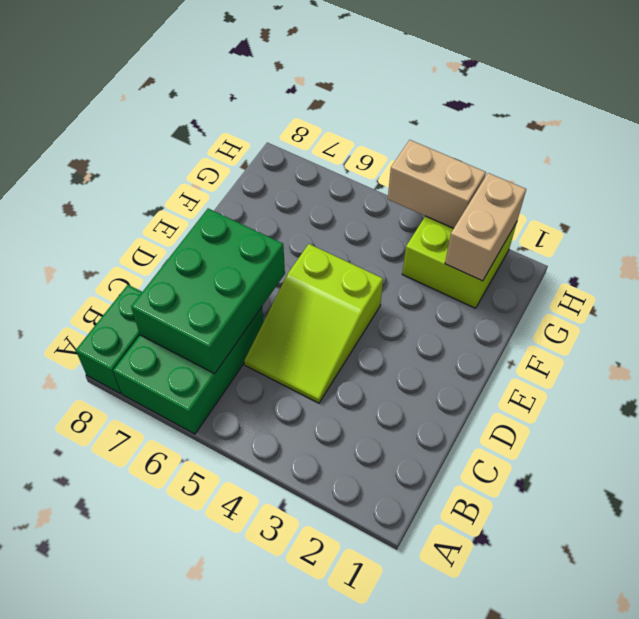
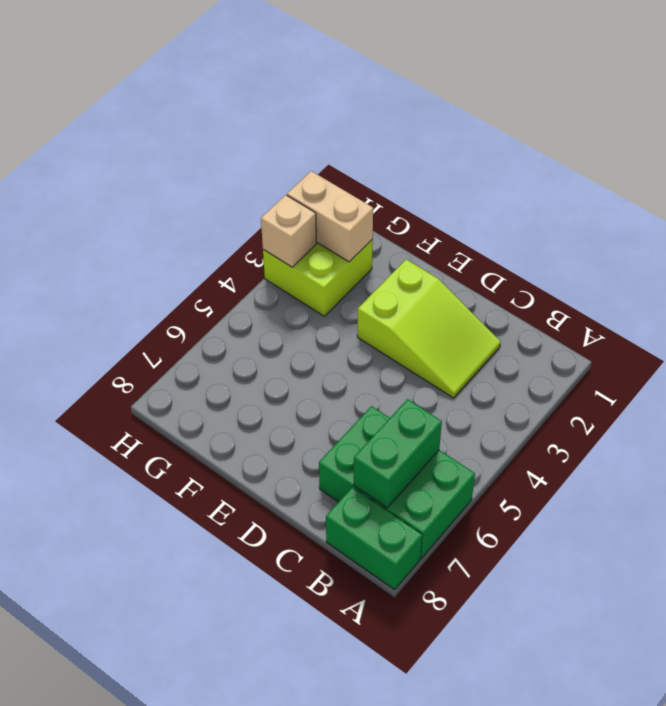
green brick B6:D7 level 2 -> green brick B6:B7 level 2
lime slope C4:E5 level 1 top E -> lime slope C2:E3 level 1 top E
tan brick H3:H4 level 2 -> tan brick H3 level 2

